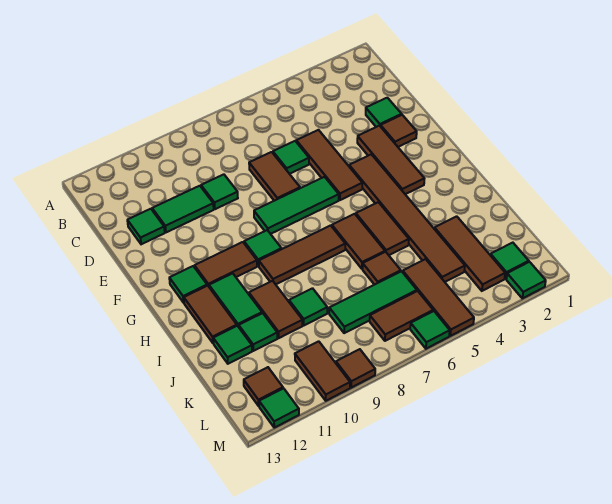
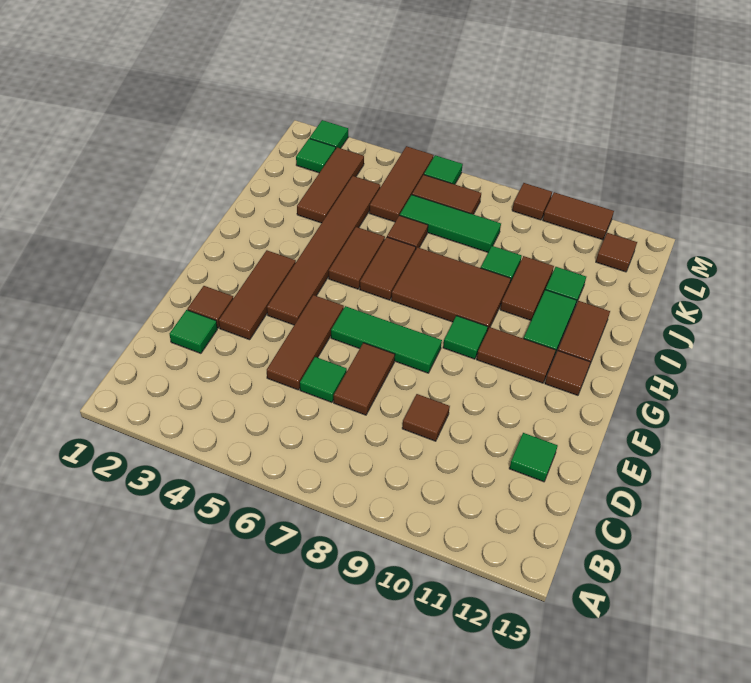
green tile D9 level 1 -> brown tile D9 level 1
green tile D10:D11 level 1 -> none
green tile G12 level 1 -> brown tile G12 level 1
brown tile H7:H9 level 1 -> brown tile H7:I9 level 1
green tile J12 level 1 -> none
brown tile L10:M10 level 1 -> brown tile M10:M11 level 1
green tile M12 level 1 -> none

